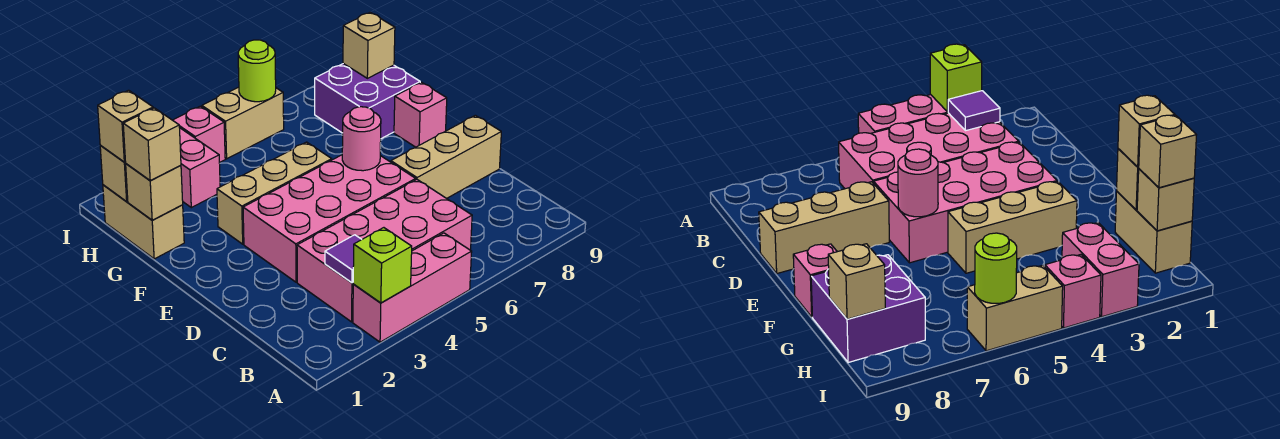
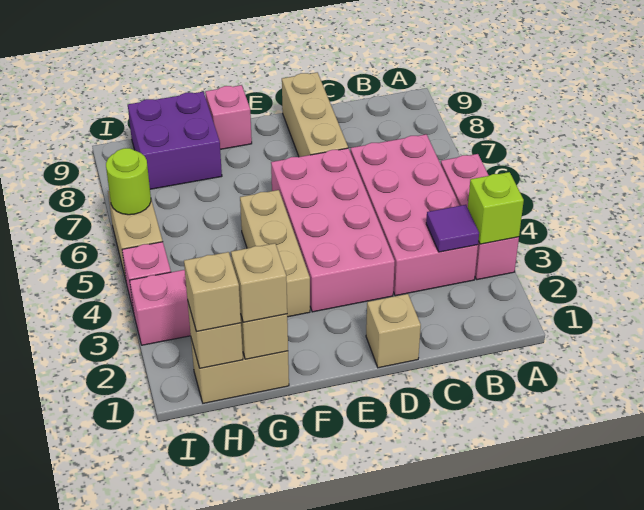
pink round brick E6 level 2 -> none
tan brick H9 level 2 -> tan brick D1 level 1

